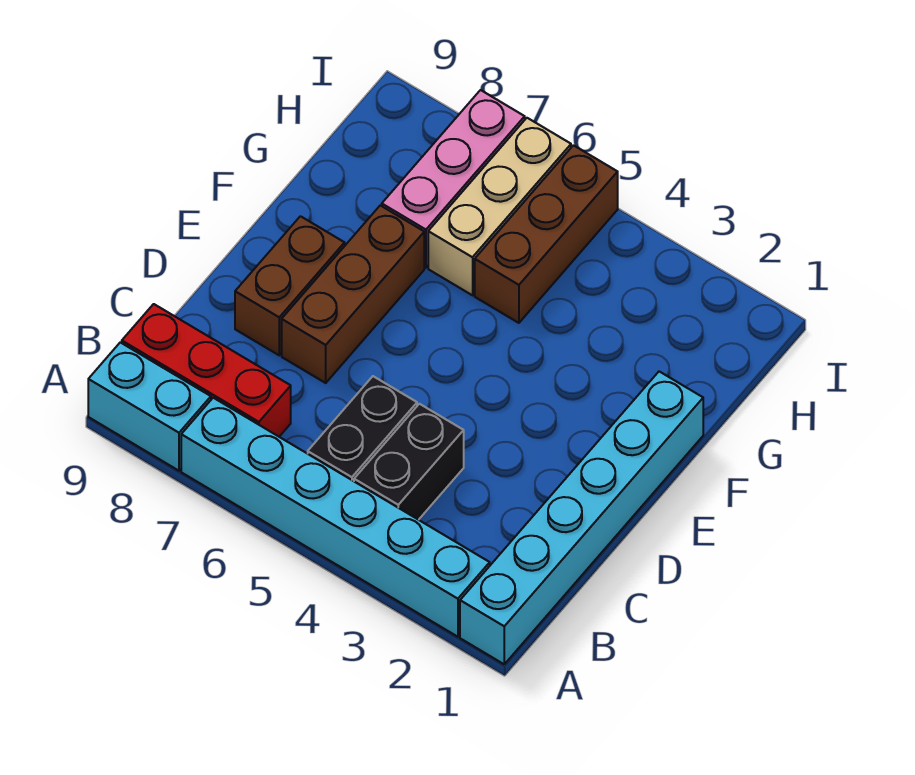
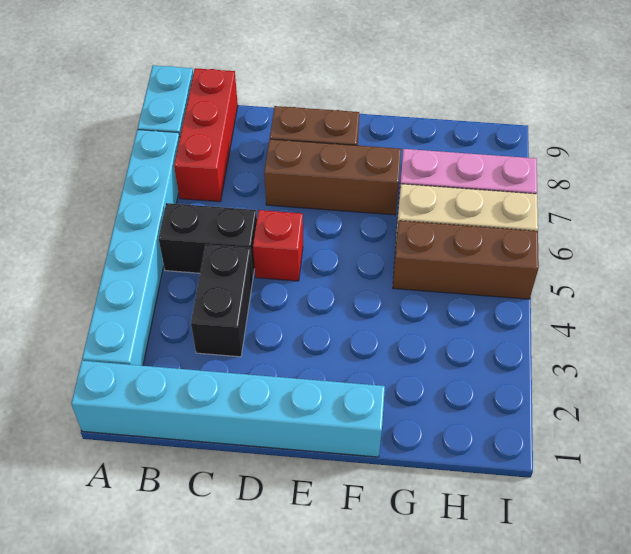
black brick B4:C4 level 1 -> black brick C3:C4 level 1
none -> red brick D5 level 1

